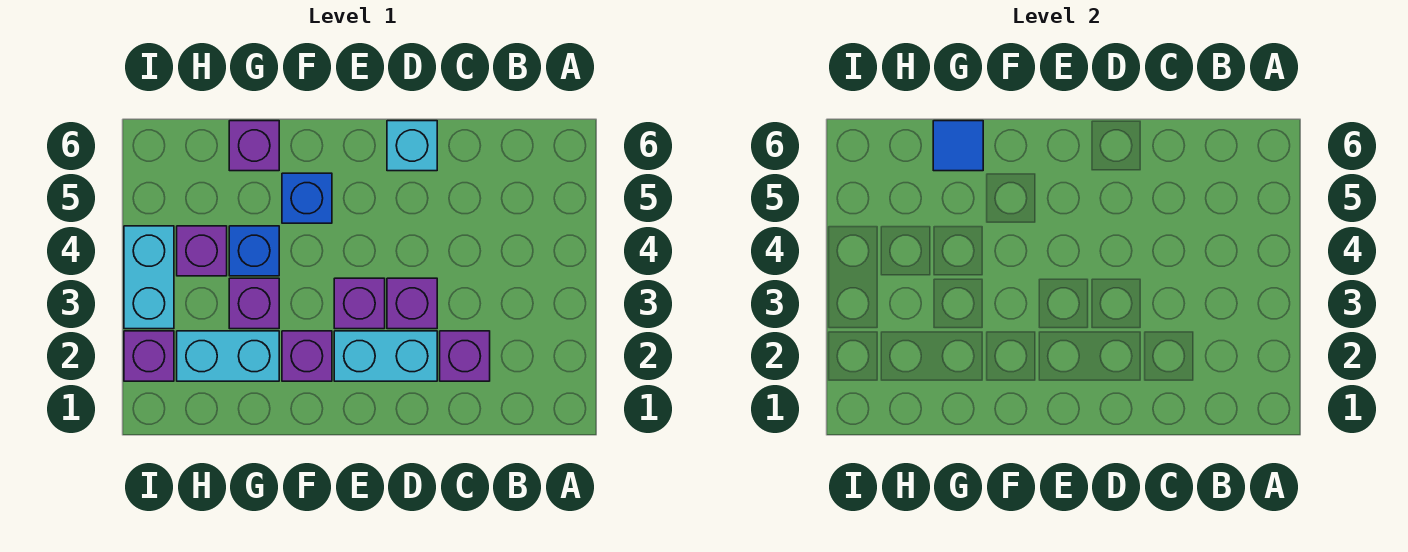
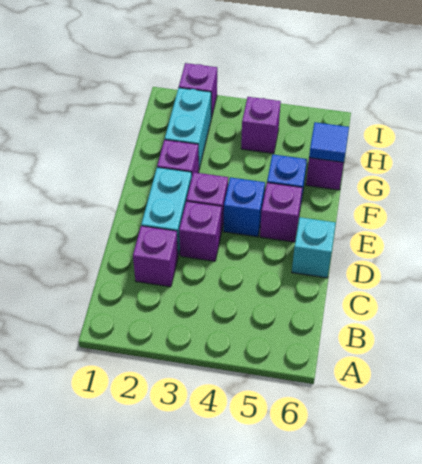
purple brick G3 level 1 -> purple brick E5 level 1
blue brick G4 level 1 -> blue brick E4 level 1
cyan brick I3:I4 level 1 -> none

